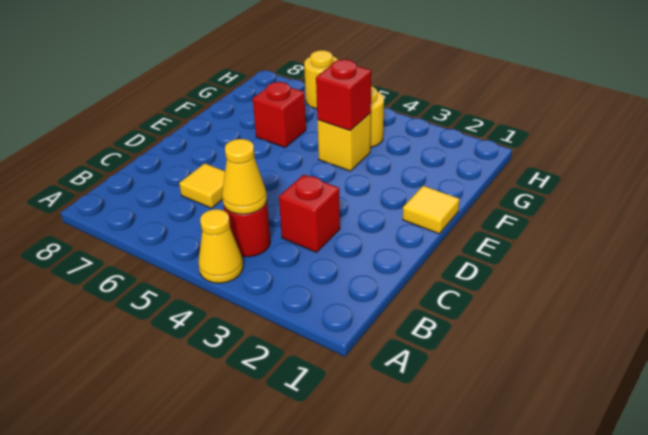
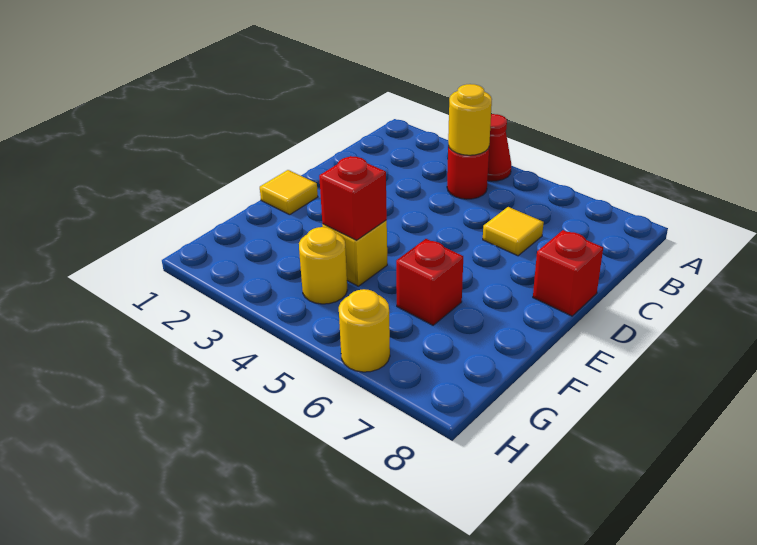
yellow cone A4 level 1 -> red cone A4 level 1
yellow cone B4 level 2 -> yellow round brick B4 level 2
red brick C3 level 1 -> red brick D8 level 1

